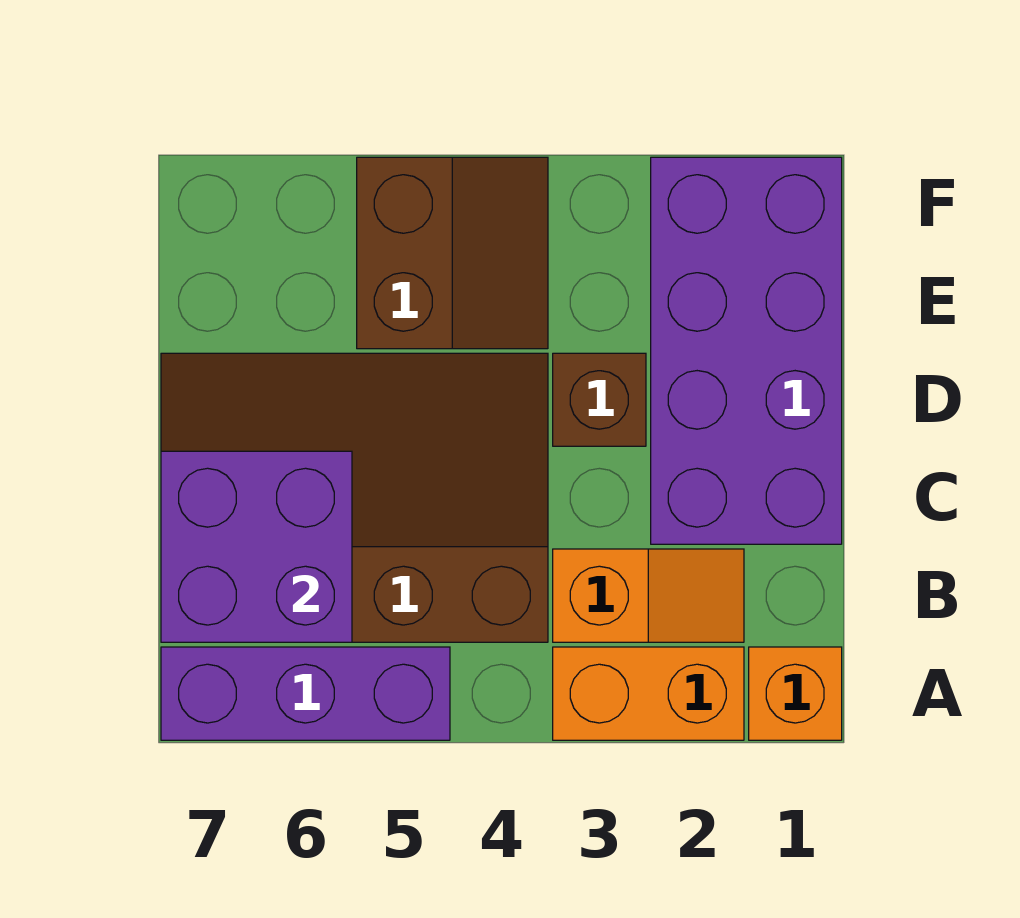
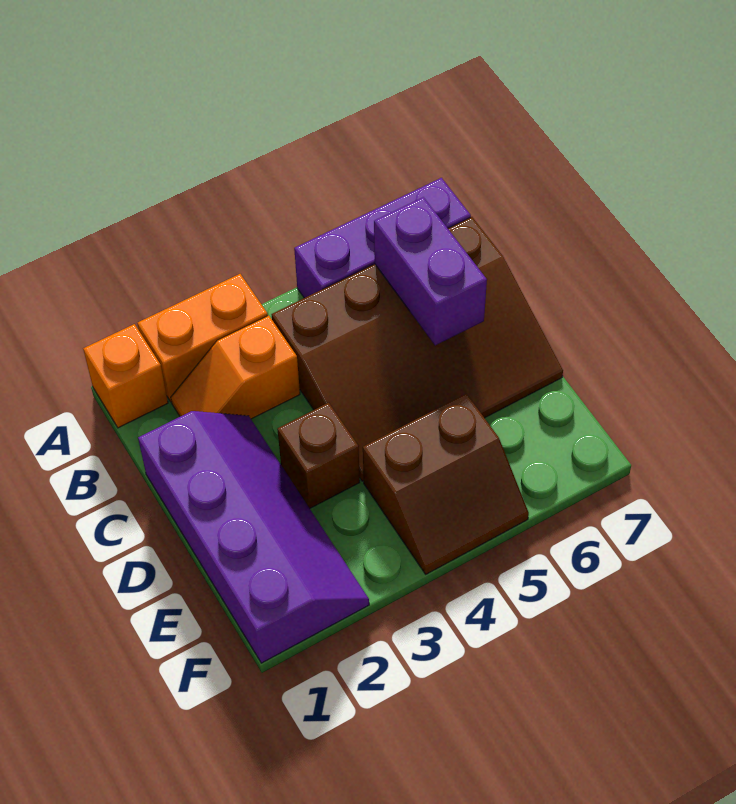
purple brick B6:C7 level 2 -> purple brick B6:C6 level 2
purple brick C1:F2 level 1 -> purple slope C1:F2 level 1 top 1
brown slope E4:F5 level 1 top 5 -> brown slope E4:F5 level 1 top E

